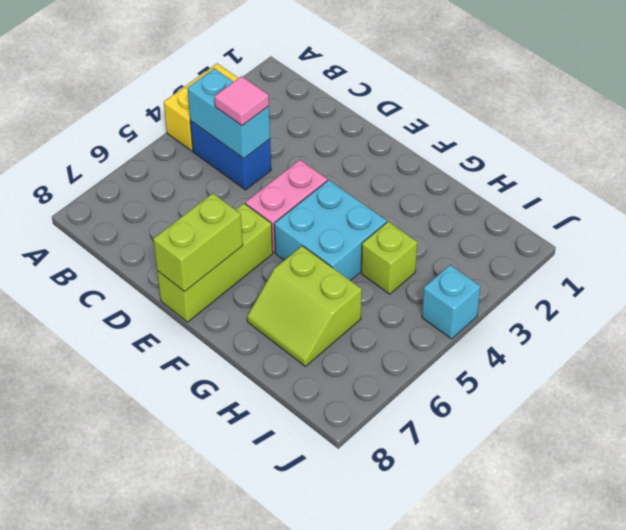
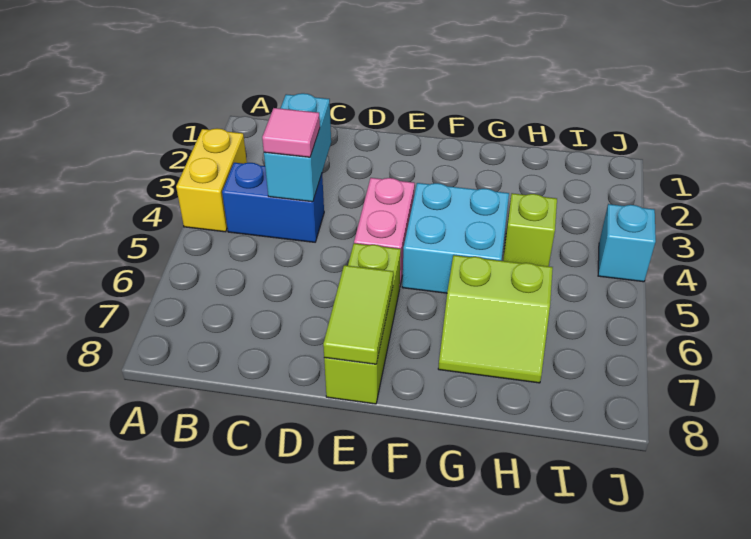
cyan brick B4:C4 level 2 -> cyan brick C3:C4 level 2
lime brick E7:E8 level 2 -> lime tile E7:E8 level 2

